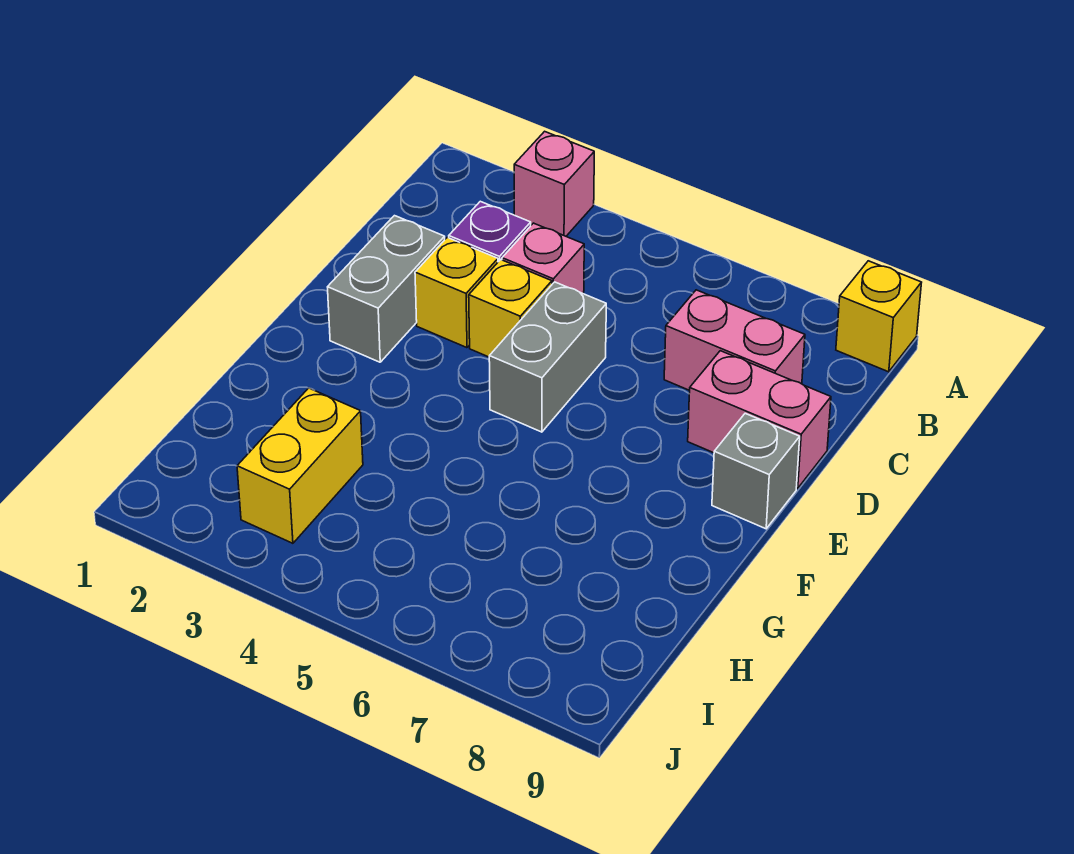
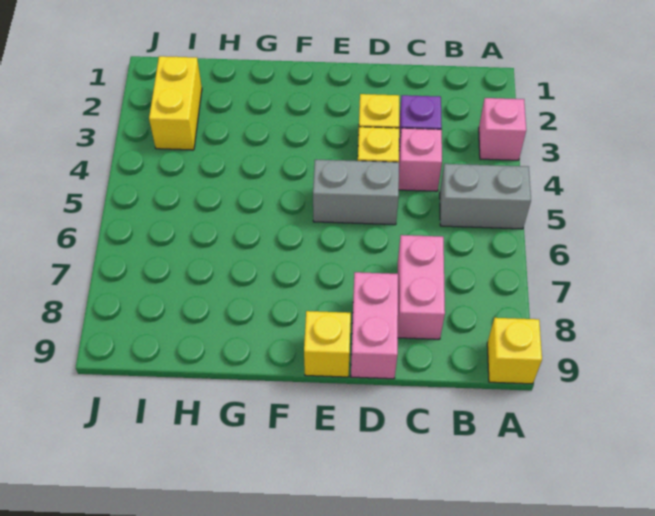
grey brick D2:E2 level 1 -> grey brick A5:B5 level 1
grey brick E9 level 1 -> yellow brick E9 level 1
yellow brick H3:I3 level 1 -> yellow brick I2:I3 level 1

